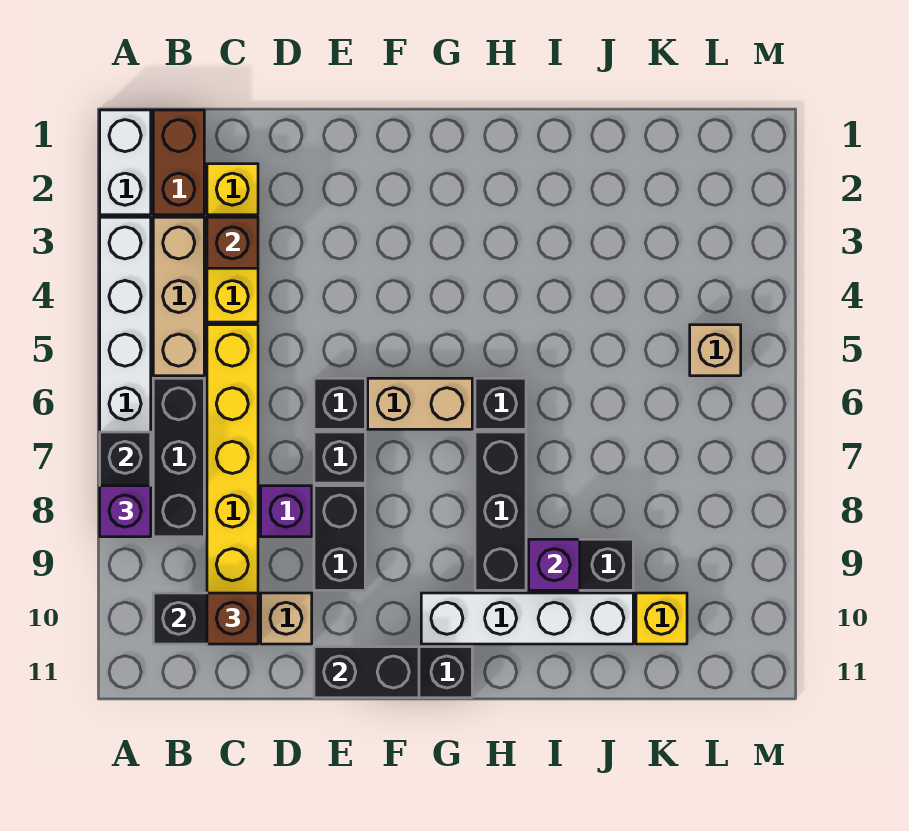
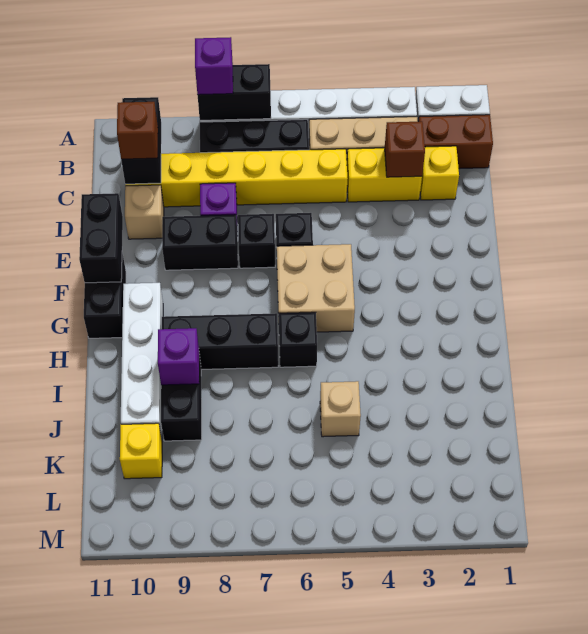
tan brick F6:G6 level 1 -> tan brick F5:G6 level 1
tan brick L5 level 1 -> tan brick J5 level 1

